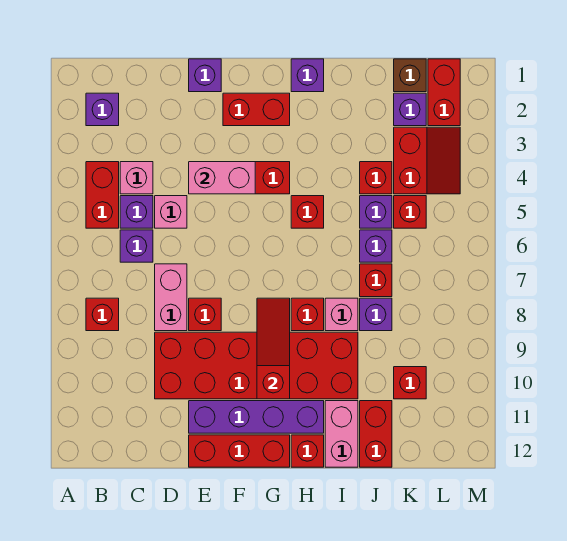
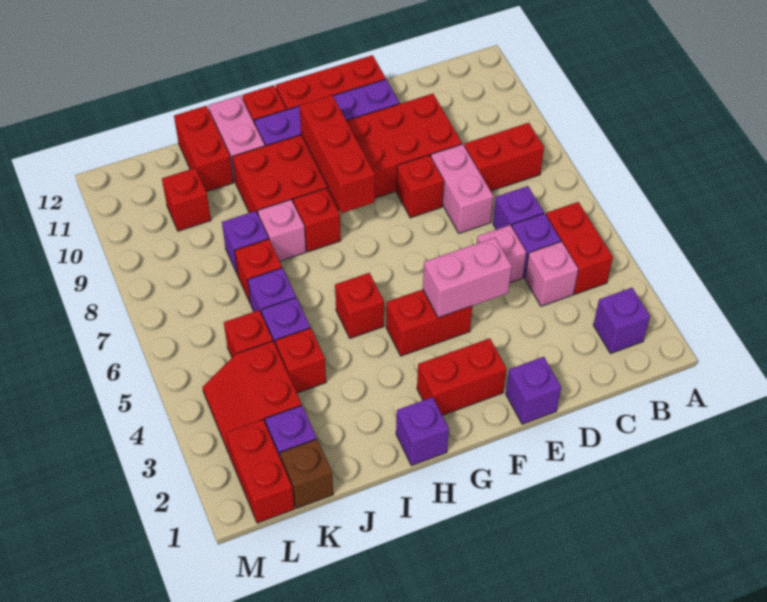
red brick B8 level 1 -> red brick B8:C8 level 1
red slope G8:G10 level 2 top 10 -> red brick G8:G10 level 2

